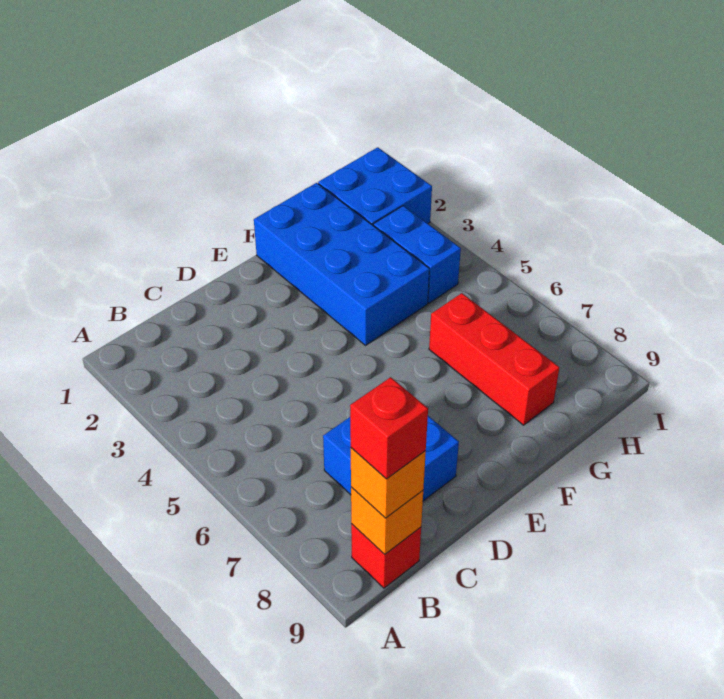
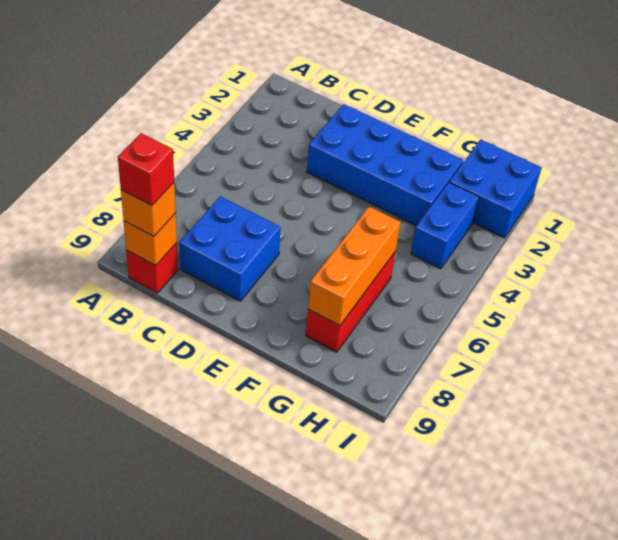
blue brick F1:G4 level 1 -> blue brick D2:G3 level 1
none -> orange brick G6:G8 level 2

